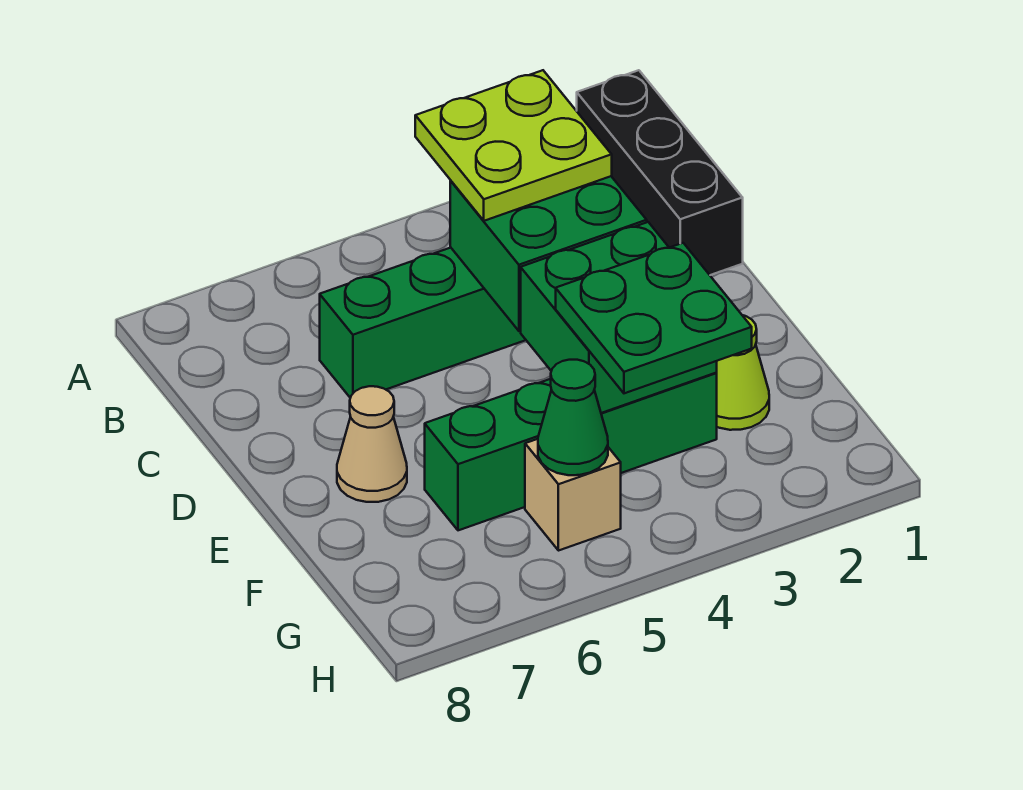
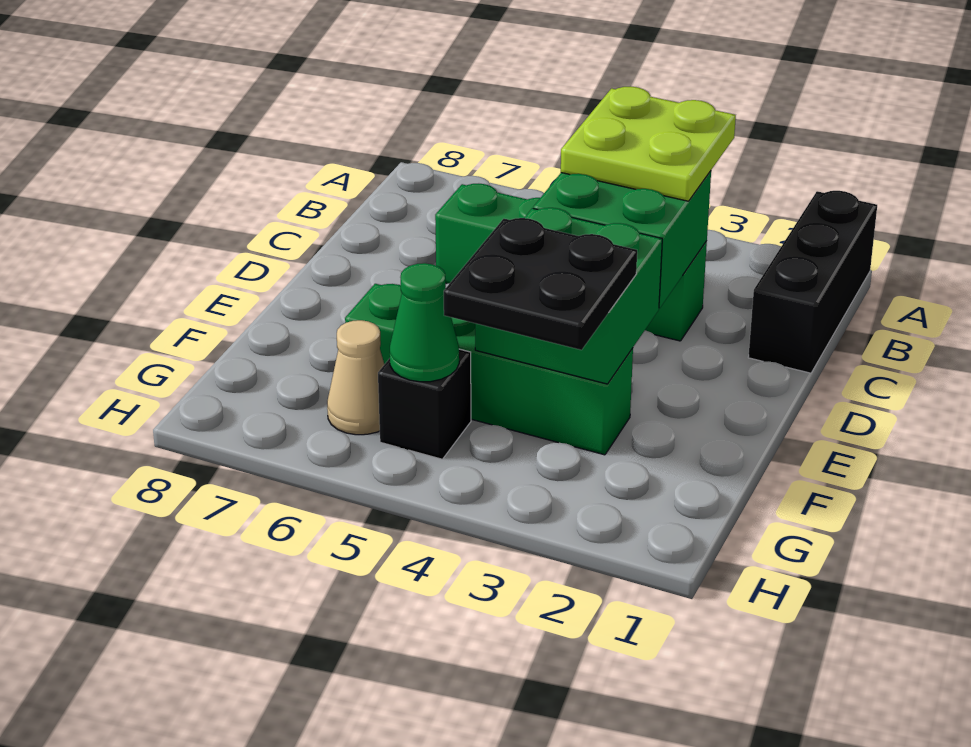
tan cone E7 level 1 -> tan cone G6 level 1
lime cone F2 level 1 -> none
green plate F3:G4 level 3 -> black plate F3:G4 level 3
tan brick G5 level 1 -> black brick G5 level 1

